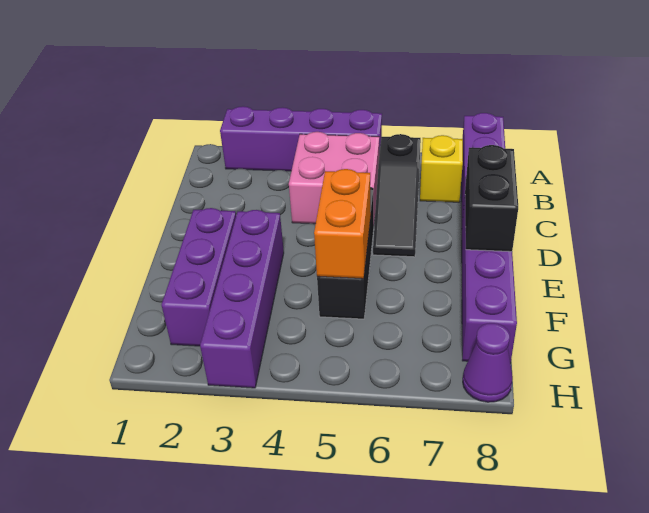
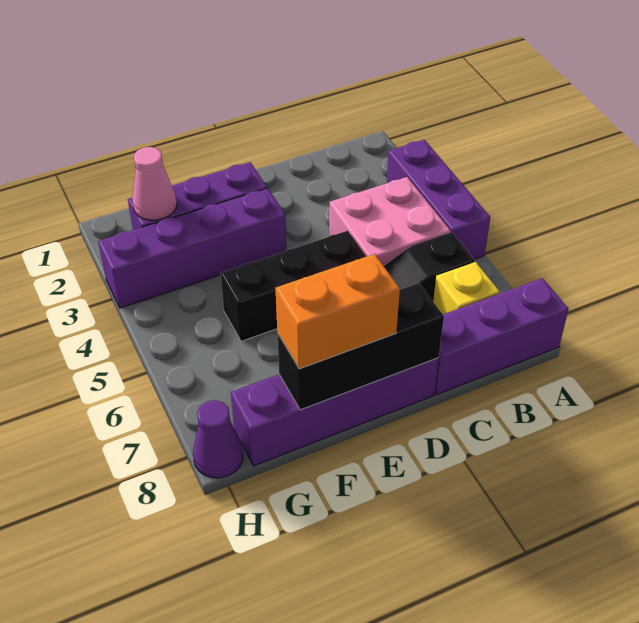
purple brick A2:A5 level 1 -> purple brick A3:A5 level 1
black brick D8:E8 level 2 -> black brick D8:F8 level 2
orange brick E5:F5 level 2 -> orange brick E8:F8 level 3
none -> pink cone G2 level 2

